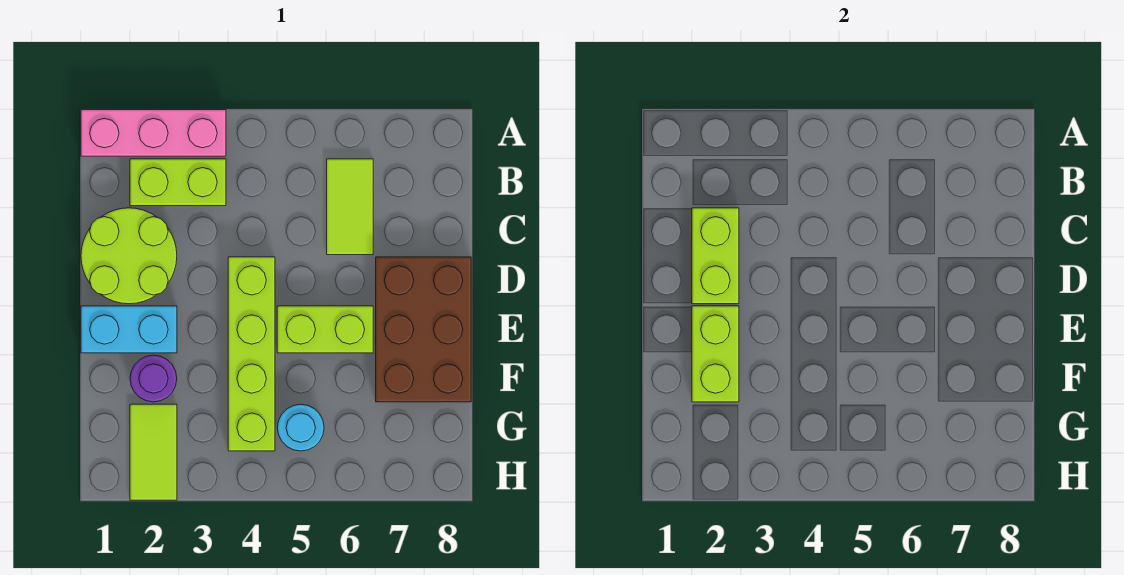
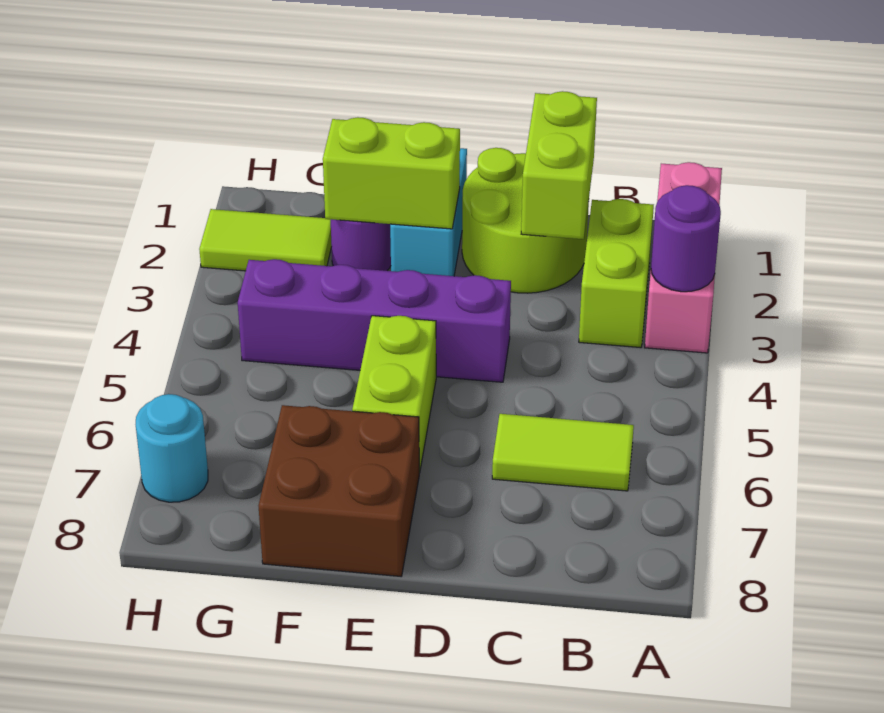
none -> purple round brick A3 level 2
lime brick C2:D2 level 2 -> lime brick C1:C2 level 2
lime brick D4:G4 level 1 -> purple brick D4:G4 level 1
brown brick D7:F8 level 1 -> brown brick E7:F8 level 1
cyan round brick G5 level 1 -> cyan round brick H7 level 1

